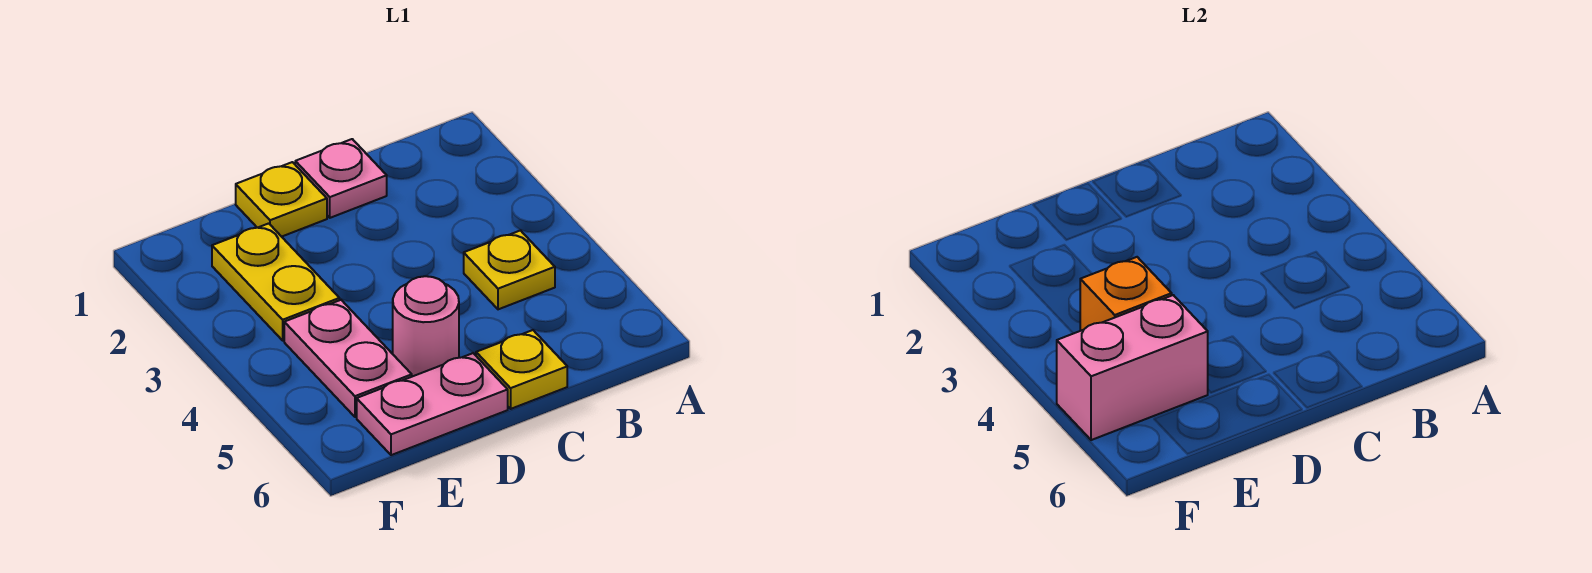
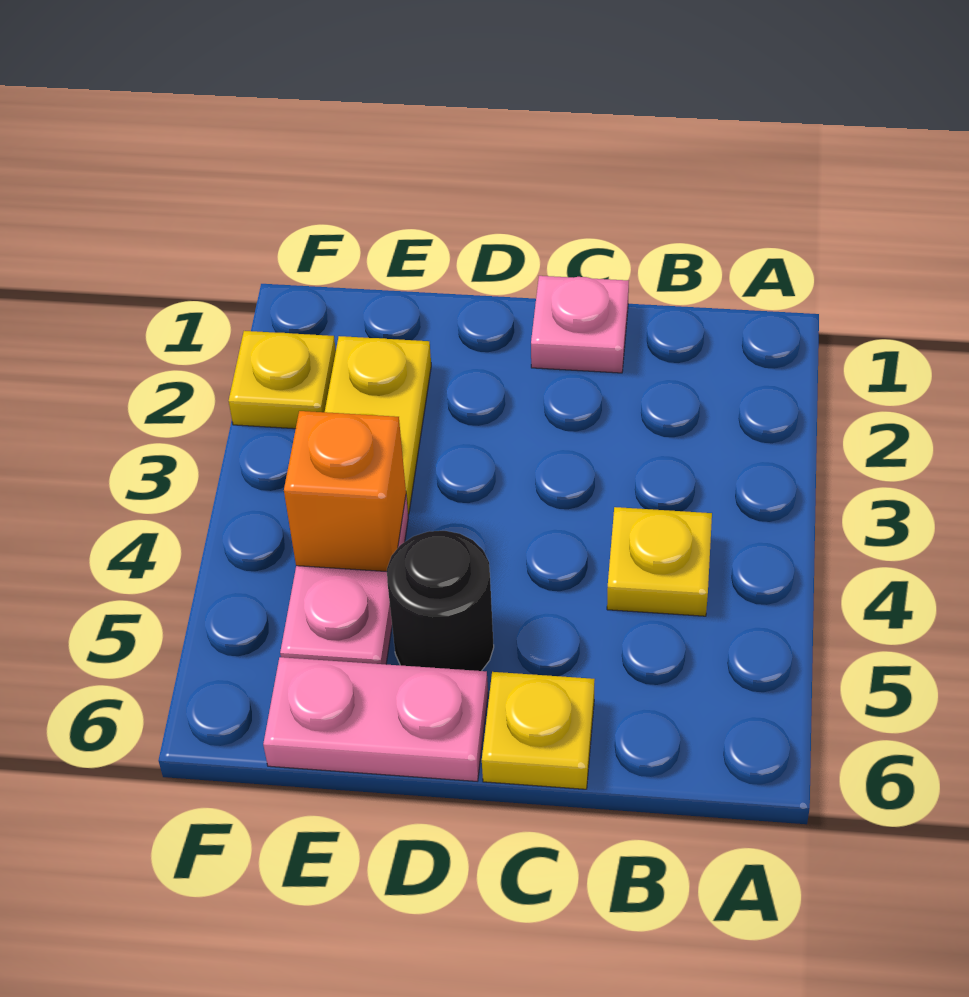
yellow plate D1 level 1 -> yellow plate F2 level 1
pink round brick D5 level 1 -> black round brick D5 level 1
pink brick E5:F5 level 2 -> none

